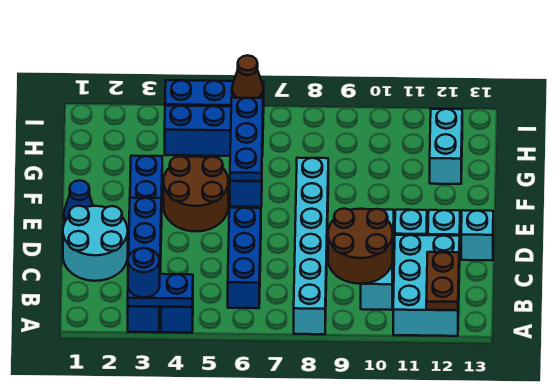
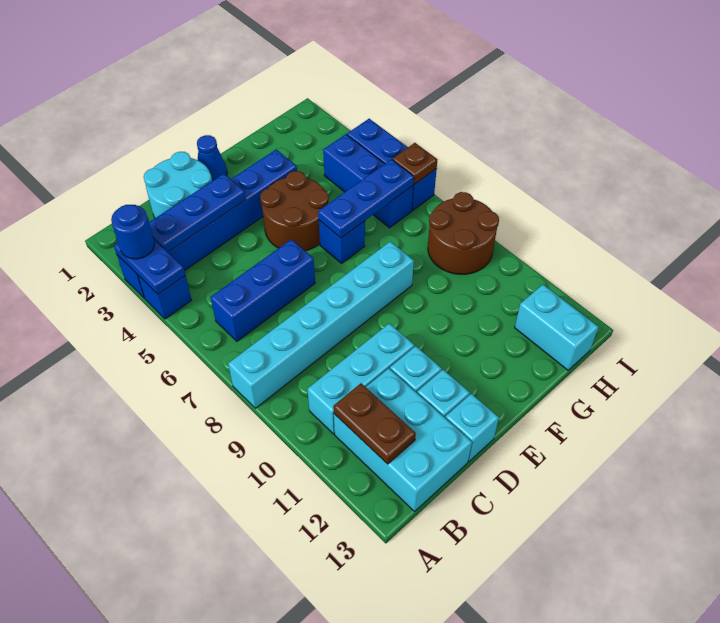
cyan brick A11:C12 level 1 -> cyan brick B11:C13 level 1
brown plate A12:B12 level 2 -> brown plate B11:B12 level 2
brown round brick B9:C10 level 2 -> brown round brick H8:I9 level 1
cyan brick G12:H12 level 1 -> cyan brick H12:H13 level 1
brown cone I6 level 2 -> brown plate I6 level 2

